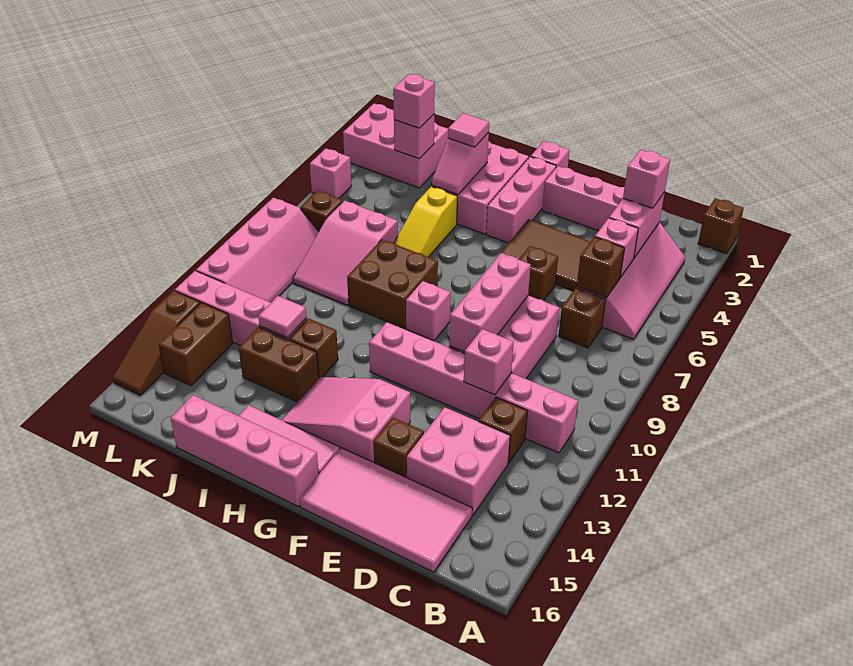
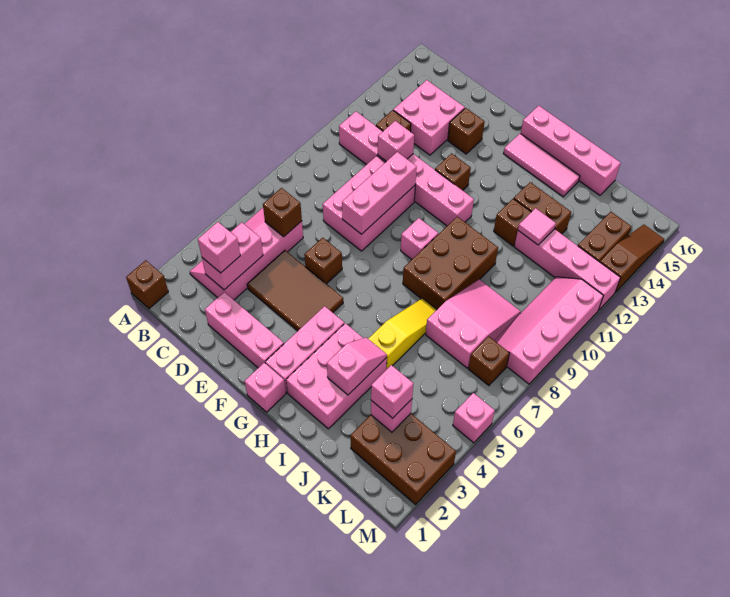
pink brick C5 level 2 -> none
brown brick C7 level 1 -> brown brick F12 level 1
pink tile C15:F16 level 1 -> none
pink slope F13:H14 level 1 top F -> none
brown brick H8:I9 level 1 -> brown brick H8:I10 level 1
pink tile I3 level 3 -> none
pink brick K2:M3 level 1 -> brown brick K2:M3 level 1

